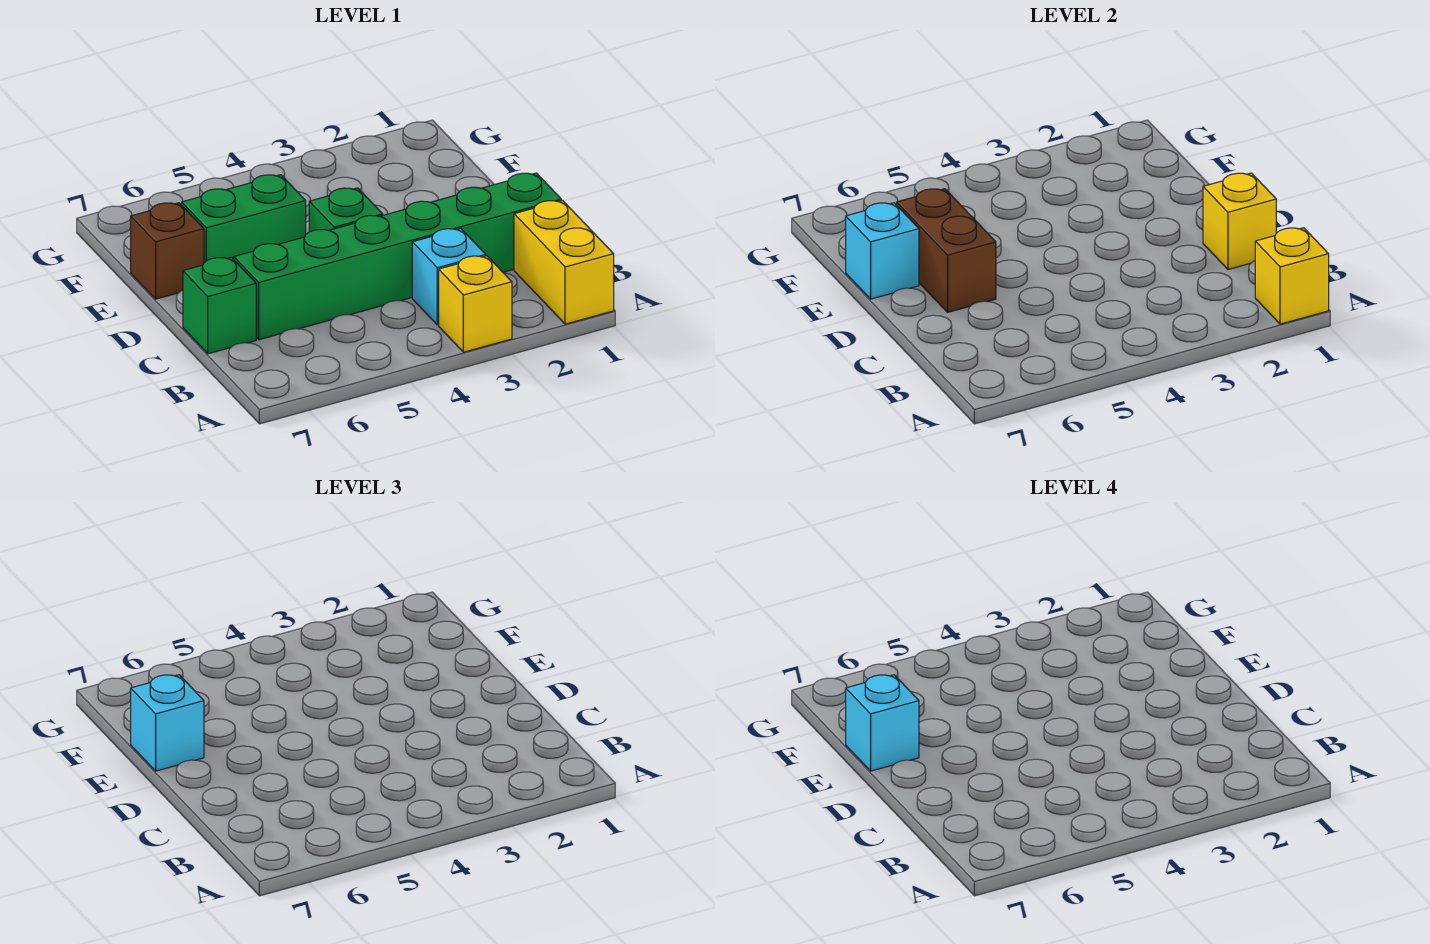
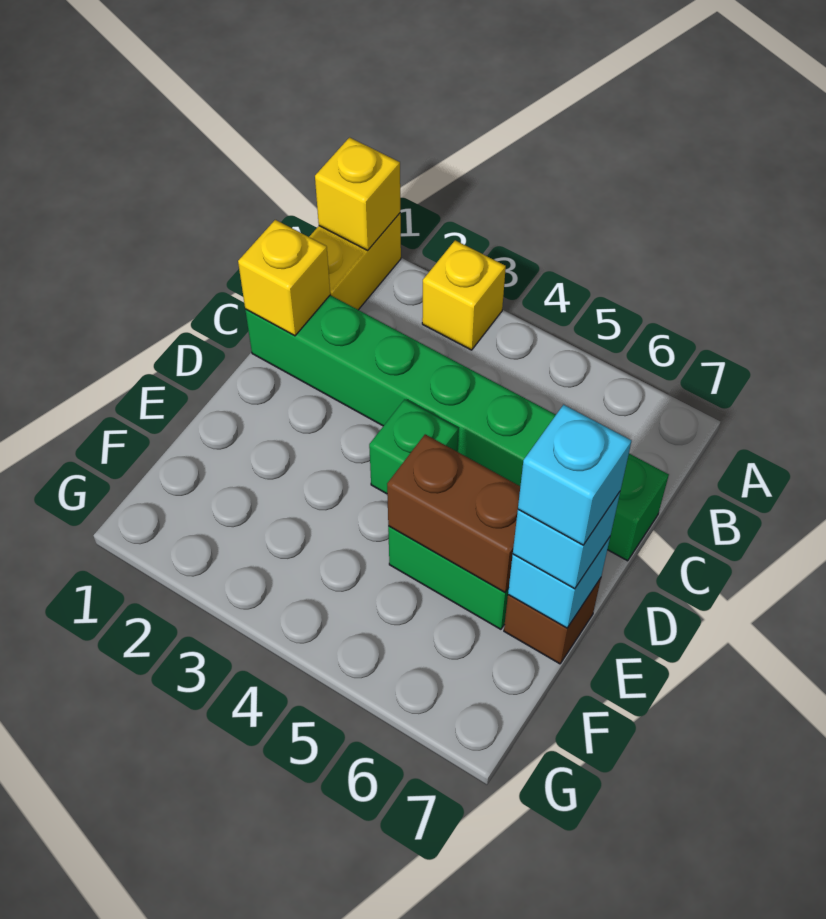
cyan brick B3 level 1 -> none
brown brick D6:E6 level 2 -> brown brick E5:E6 level 2

